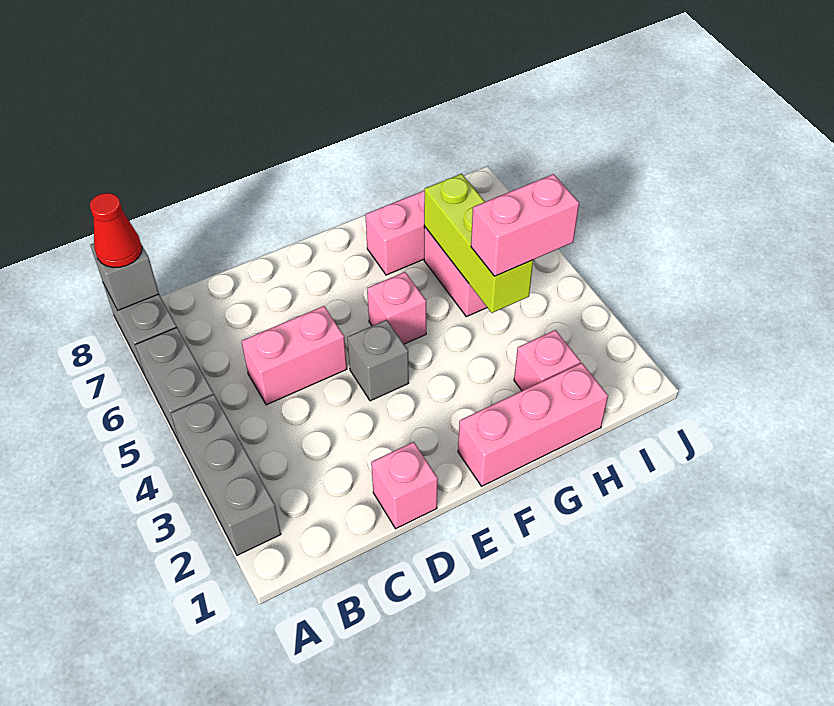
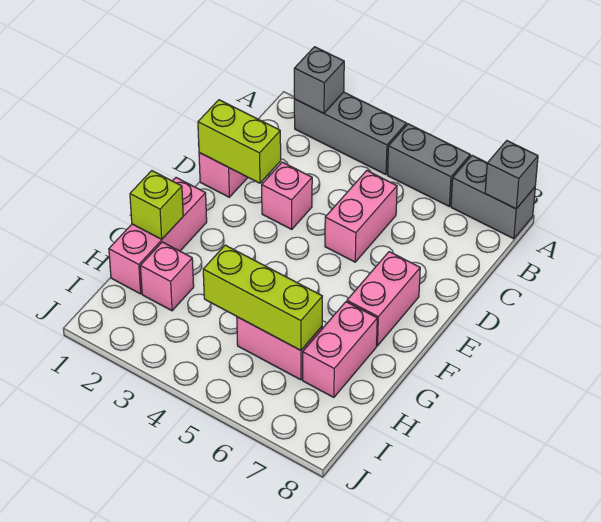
red cone A8 level 3 -> none
none -> lime brick D1:D2 level 2
grey brick E4 level 1 -> grey brick A2 level 2
pink brick F5 level 1 -> pink brick D3 level 1
none -> lime brick G1 level 2
pink brick H4:I4 level 3 -> pink brick E7:F7 level 1

